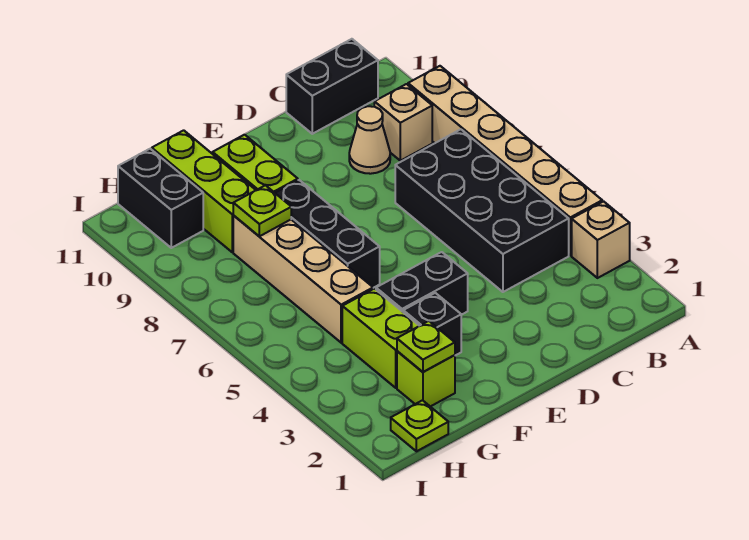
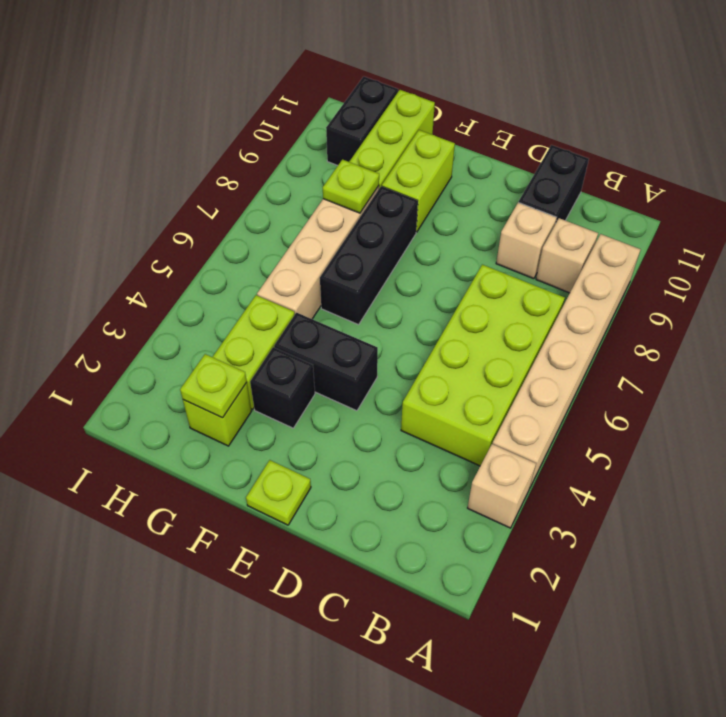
black brick B4:C7 level 1 -> lime brick B4:C7 level 1
black brick B11:C11 level 1 -> black brick C10:C11 level 1
tan cone C9 level 1 -> tan brick C9 level 1
lime plate H1 level 1 -> lime plate E1 level 1

